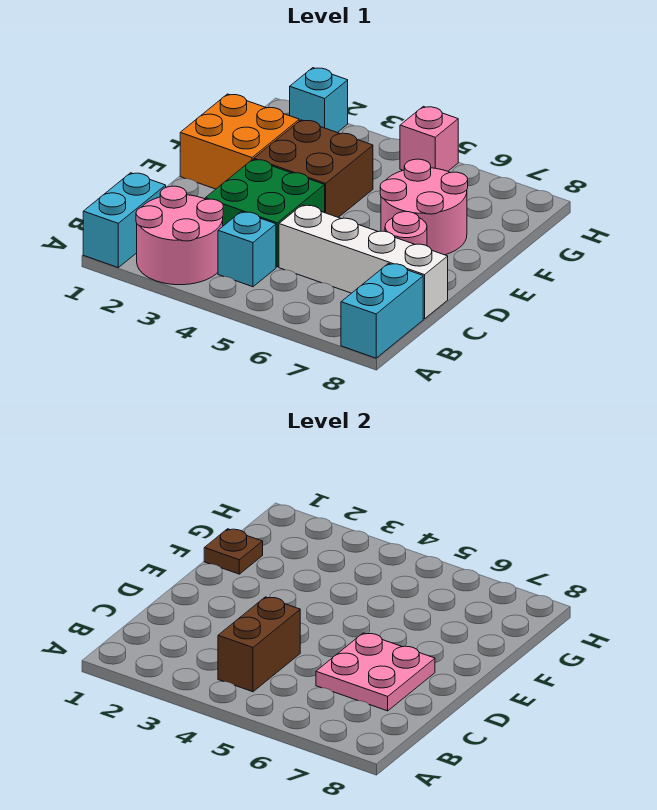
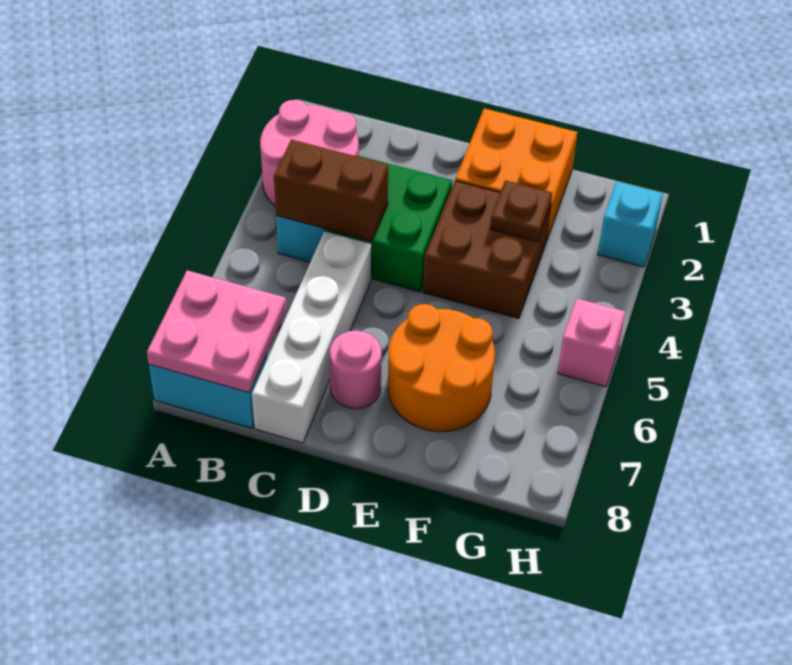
cyan brick A1:B1 level 1 -> none
pink plate C6:D7 level 2 -> pink plate A7:B8 level 2
pink round brick E6:F7 level 1 -> orange round brick E6:F7 level 1
brown plate F1 level 2 -> brown plate F3 level 2

